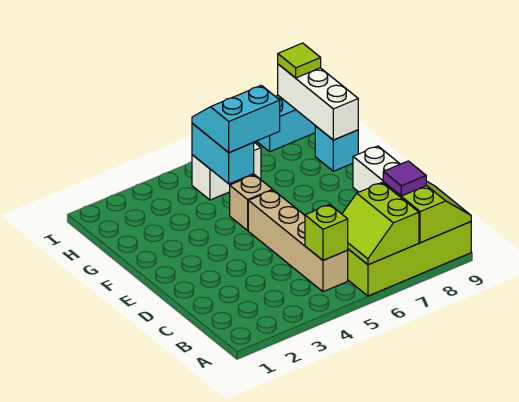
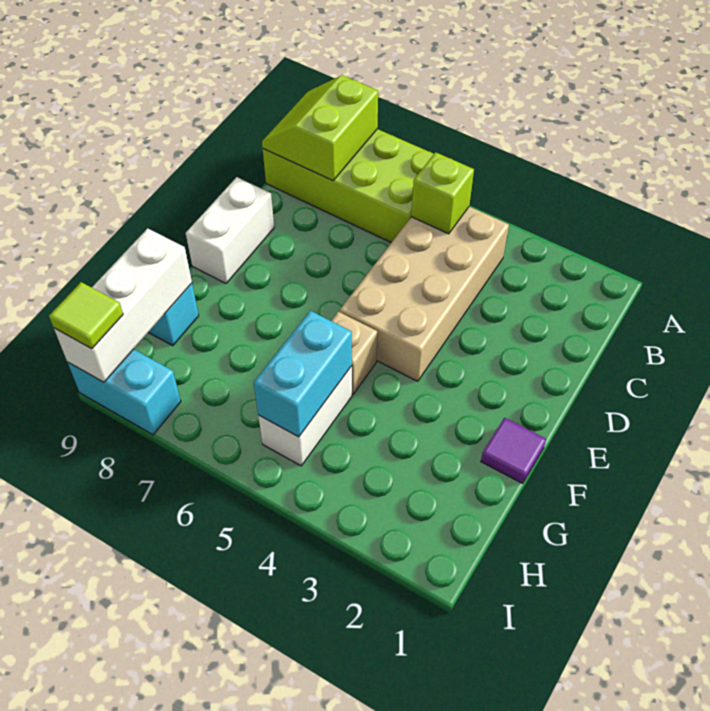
lime slope A6:B7 level 2 top 7 -> none
tan brick B5:E5 level 1 -> tan brick B4:E5 level 1
purple tile B8 level 3 -> purple tile F1 level 1
cyan slope G5:H6 level 3 top G -> none
white brick H5:H6 level 1 -> white brick G5:H5 level 1

